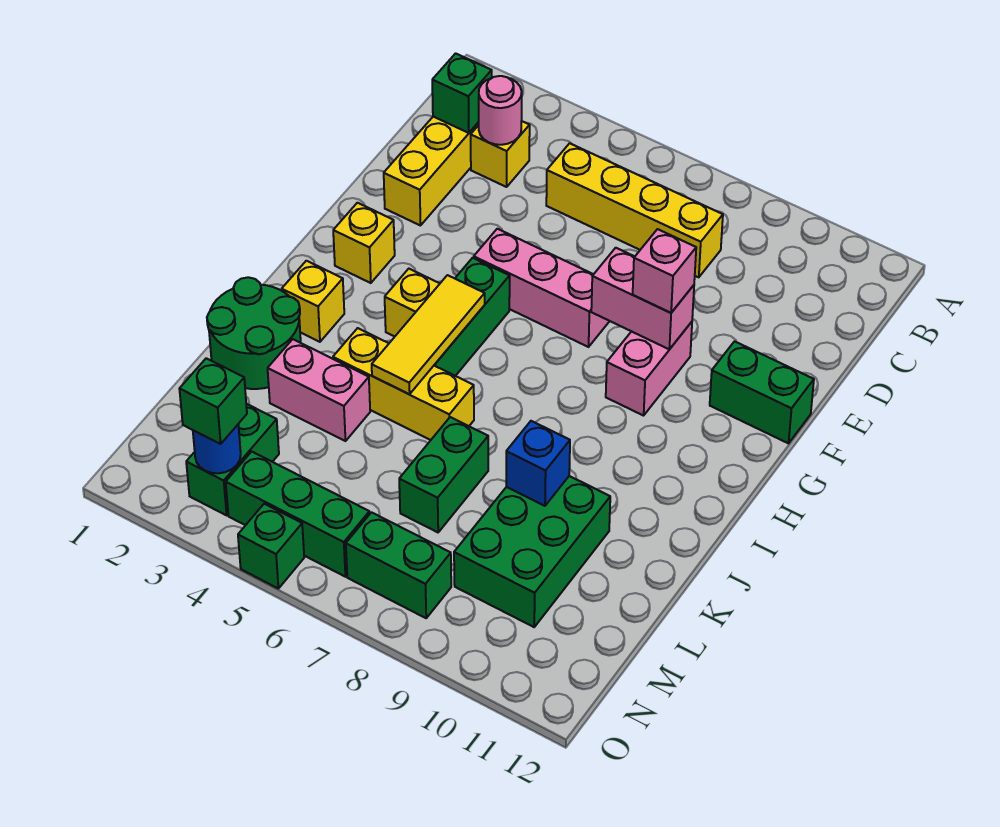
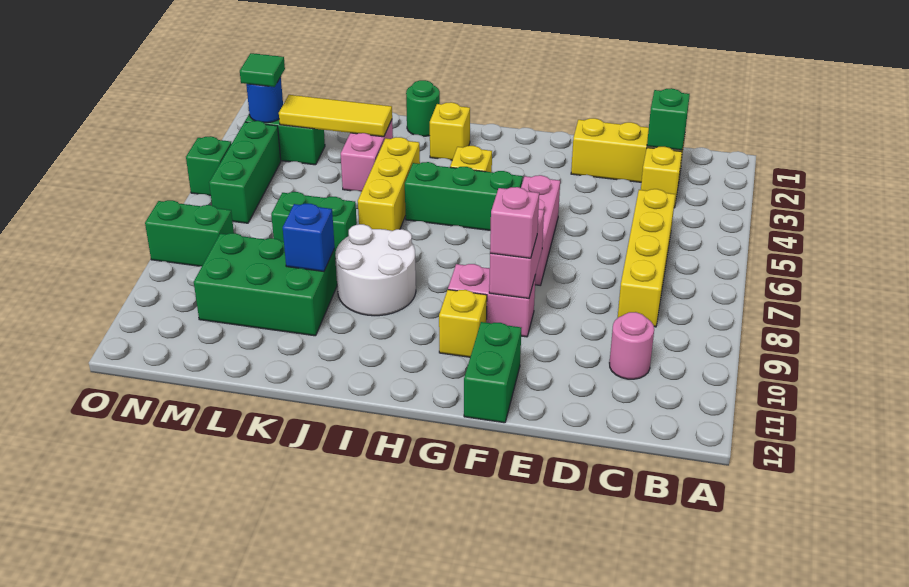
pink round brick C3 level 2 -> pink round brick C10 level 1
yellow brick G2 level 1 -> yellow brick G10 level 1
yellow tile H5:J5 level 2 -> yellow tile K3:M3 level 2
none -> white round brick I8:J9 level 1
green round brick J1:K2 level 1 -> green round brick J1 level 1
green brick N3 level 3 -> green tile N3 level 3
green brick N7:N8 level 1 -> green brick N8:O8 level 1

